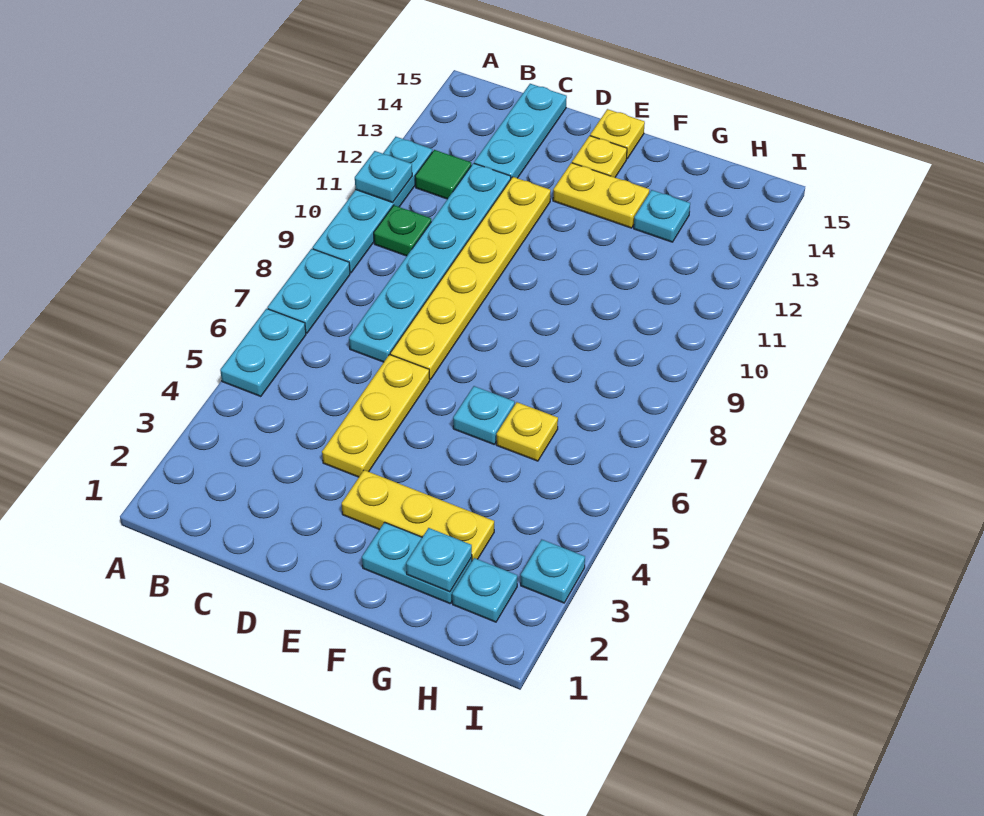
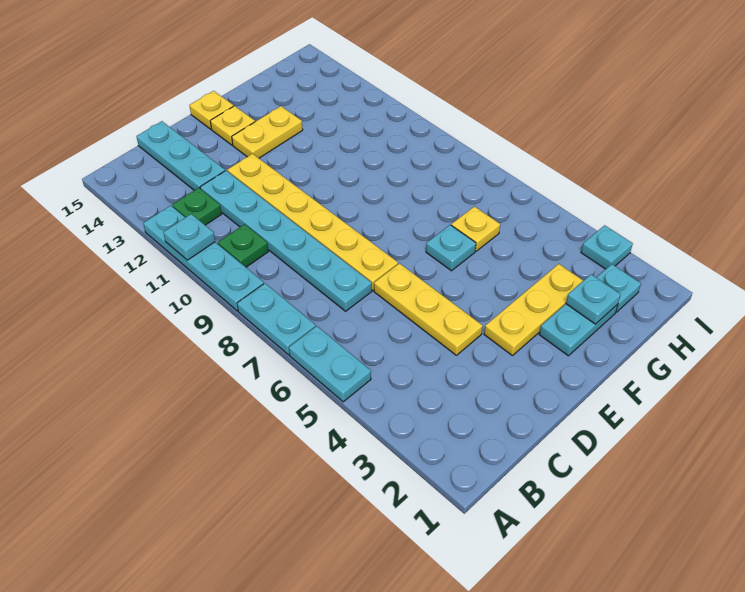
green tile B12 level 1 -> green plate B12 level 1
cyan plate G13 level 1 -> none

